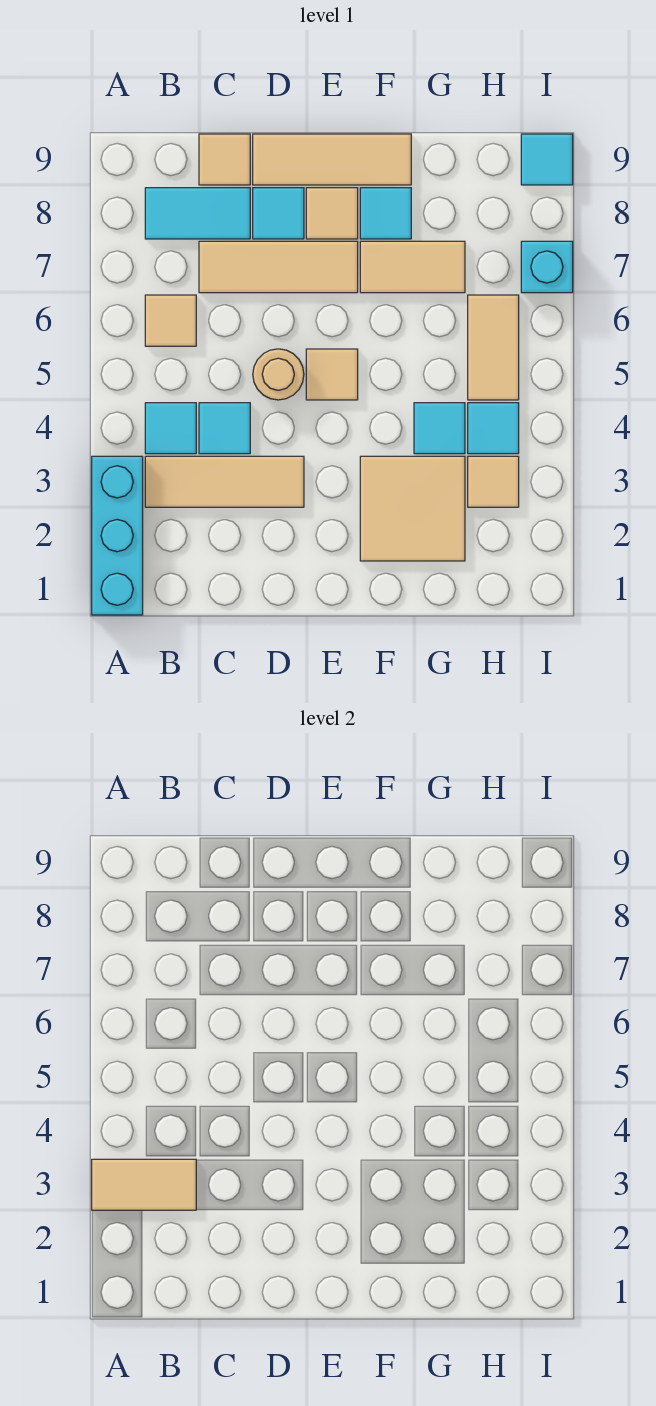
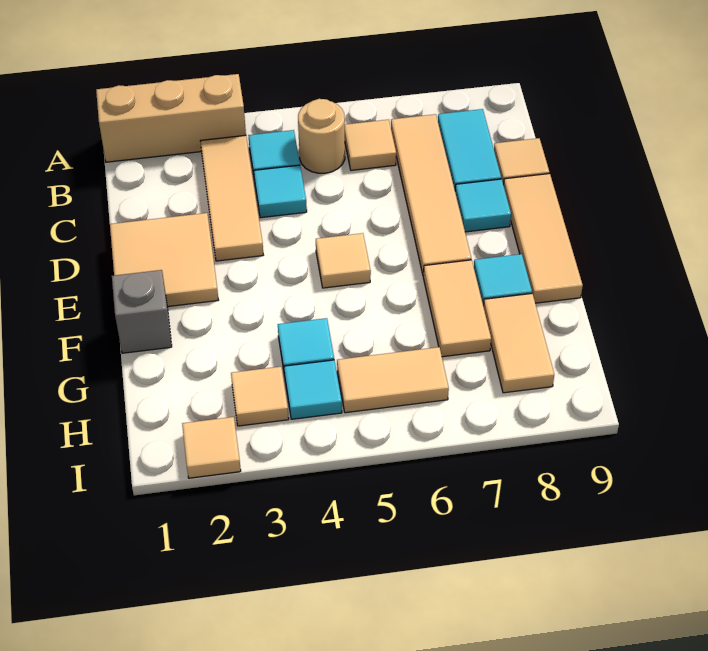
cyan brick A1:A3 level 1 -> tan brick A1:A3 level 1
tan tile A3:B3 level 2 -> tan tile G8:H8 level 1
tan tile C7:E7 level 1 -> tan tile B7:E7 level 1
tan round brick D5 level 1 -> tan round brick B5 level 1
tan tile E8 level 1 -> tan tile I2 level 1
none -> grey brick F1 level 1
tan tile F2:G3 level 1 -> tan tile D1:E2 level 1
cyan brick I7 level 1 -> none
cyan tile I9 level 1 -> none

